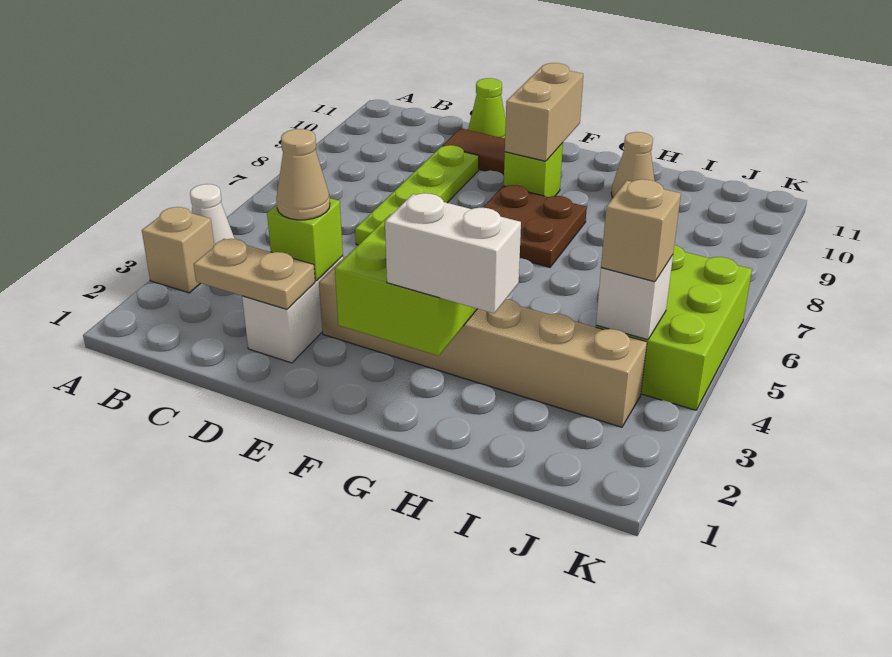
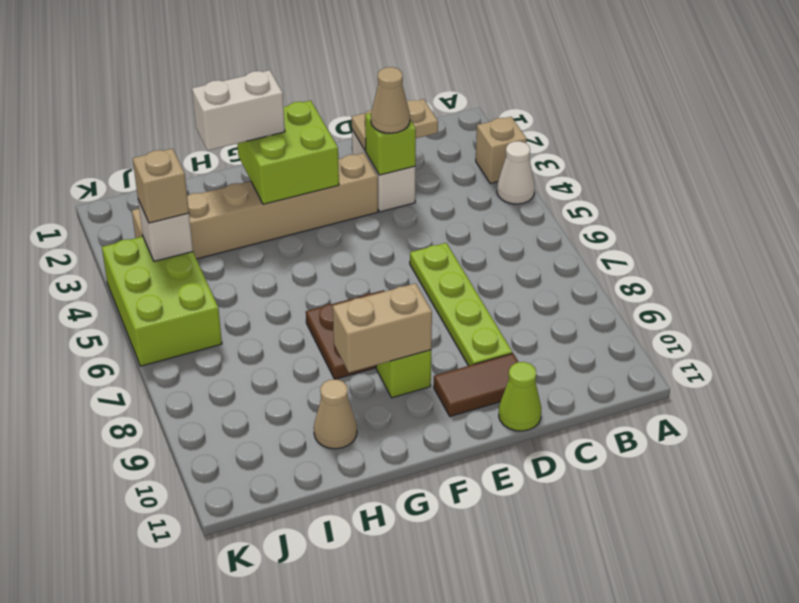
tan brick F9:F10 level 2 -> tan brick F9:G9 level 2

